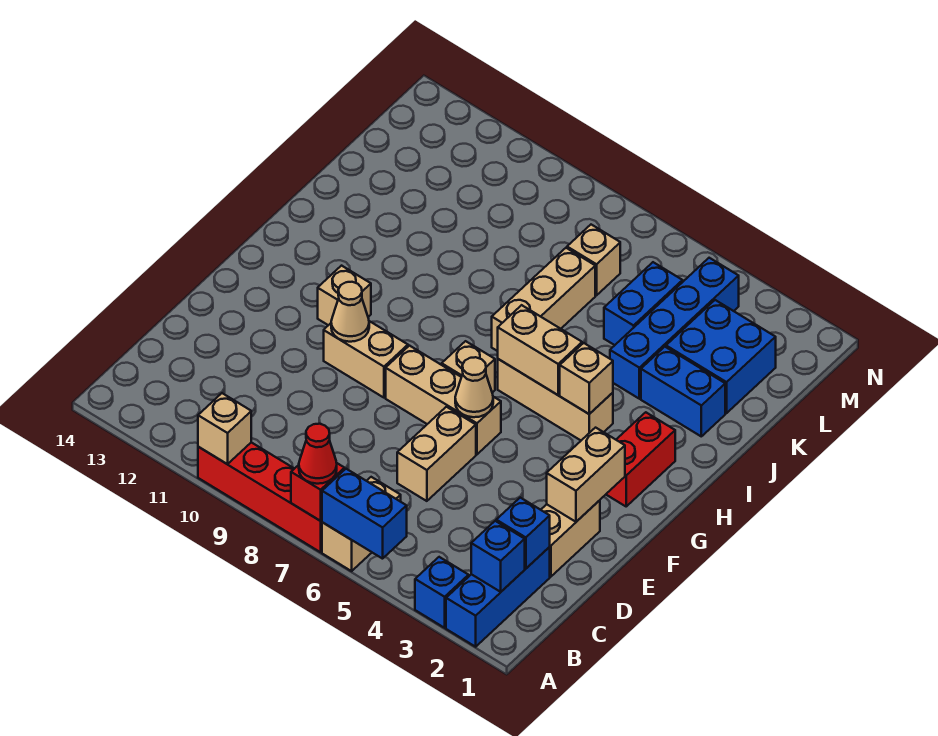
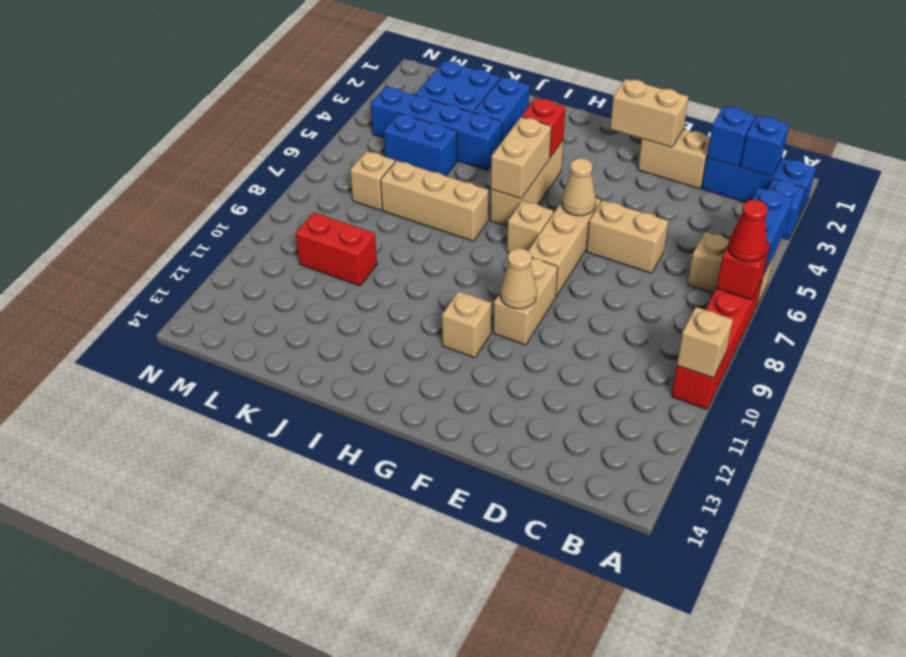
red brick G2:H2 level 1 -> red brick K10:L10 level 1
tan brick H4 level 2 -> red brick H4 level 2

